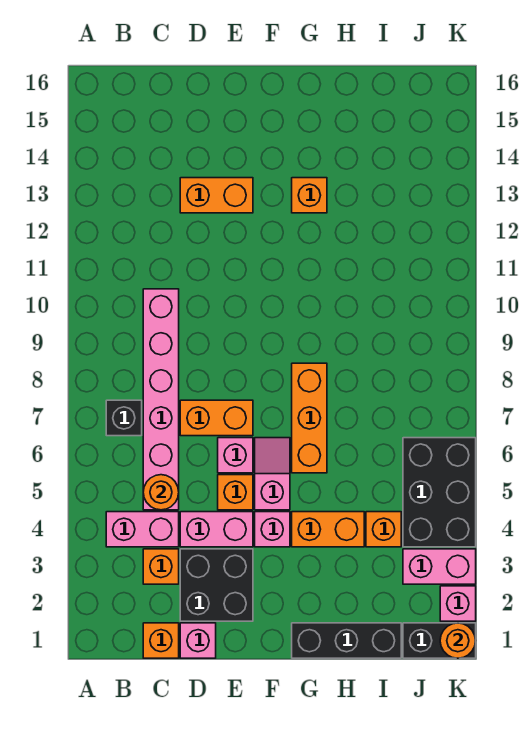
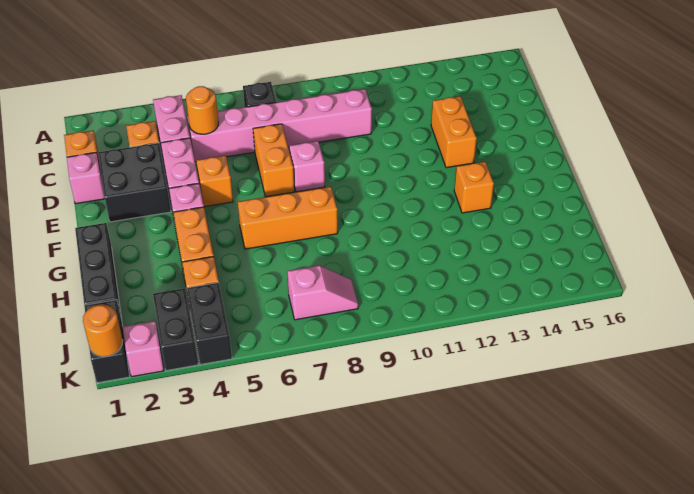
pink brick E6 level 1 -> pink brick E8 level 1
pink slope F5:F6 level 1 top 5 -> pink slope J7:J8 level 1 top 7
pink brick J3:K3 level 1 -> black brick J3:K3 level 1
black brick J4:K6 level 1 -> black brick J4:K4 level 1

